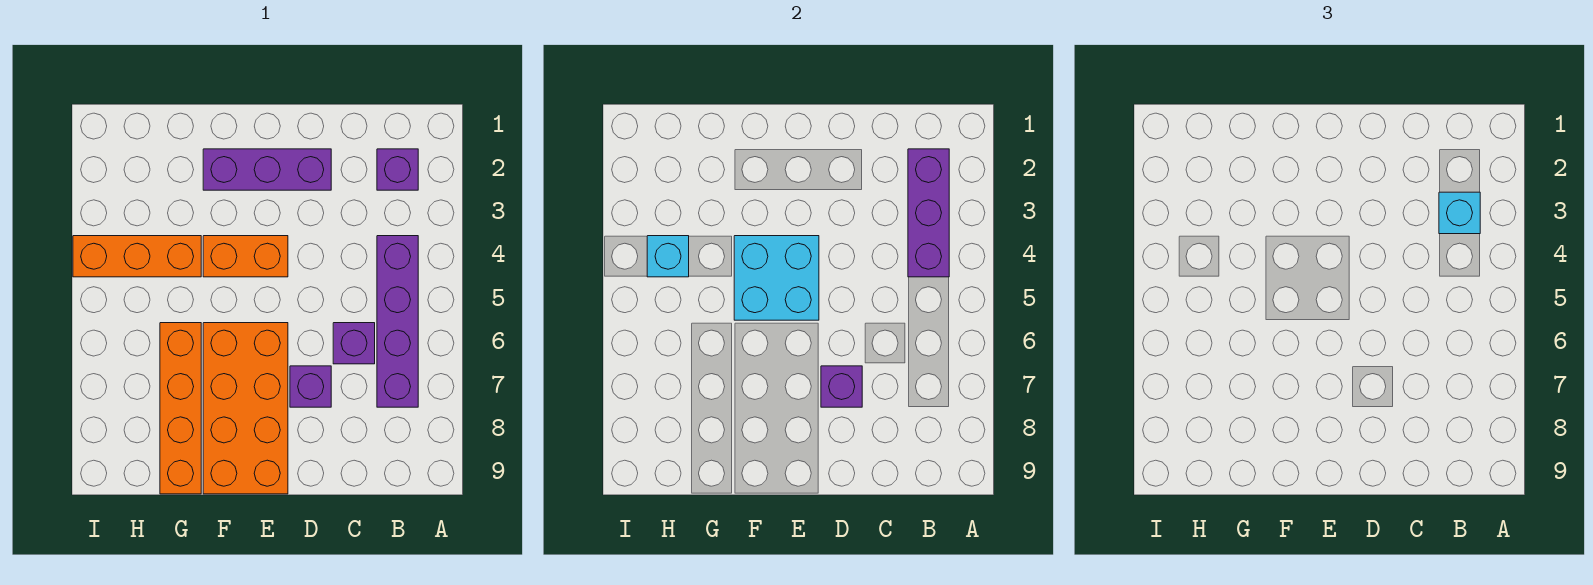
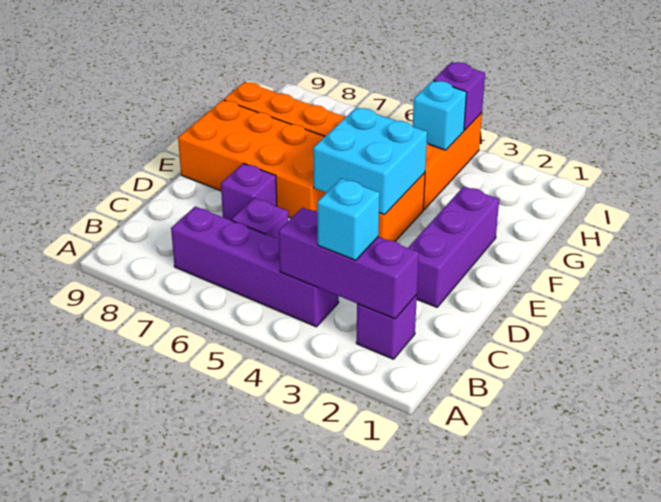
purple brick D7 level 2 -> purple brick I4 level 2

